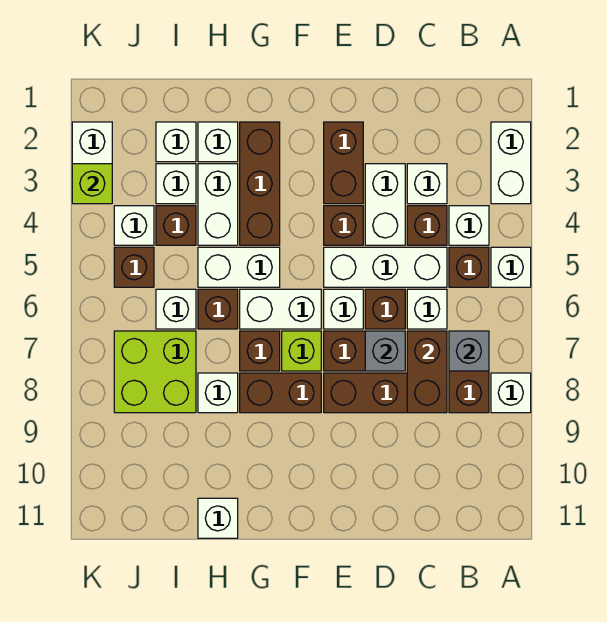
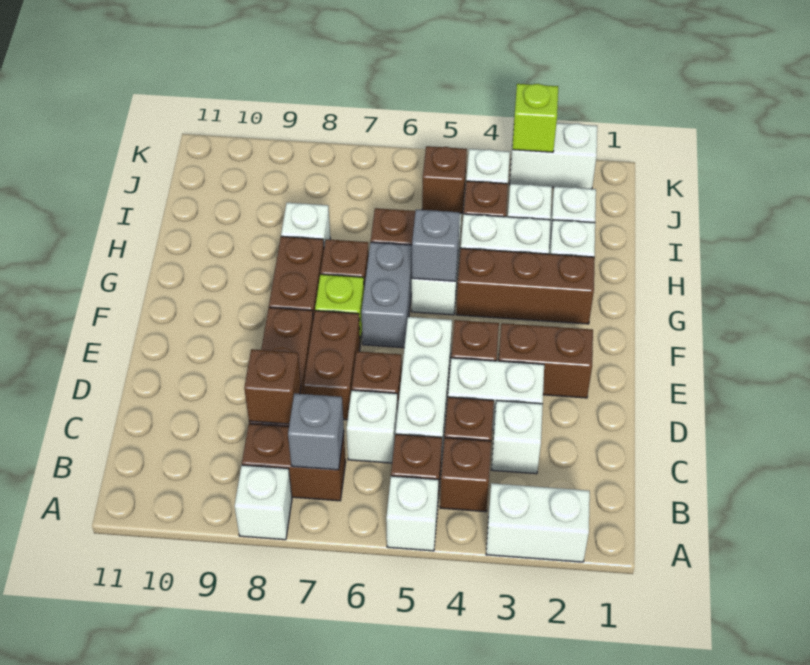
white brick B4 level 1 -> brown brick B4 level 1
brown brick C7:C8 level 2 -> brown brick C8 level 2
grey brick D7 level 2 -> grey brick G5 level 2
white brick E6 level 1 -> none
white brick F6:G6 level 1 -> grey brick F6:G6 level 1
white brick H11 level 1 -> none
white brick I6 level 1 -> none
lime brick I7:J8 level 1 -> none

